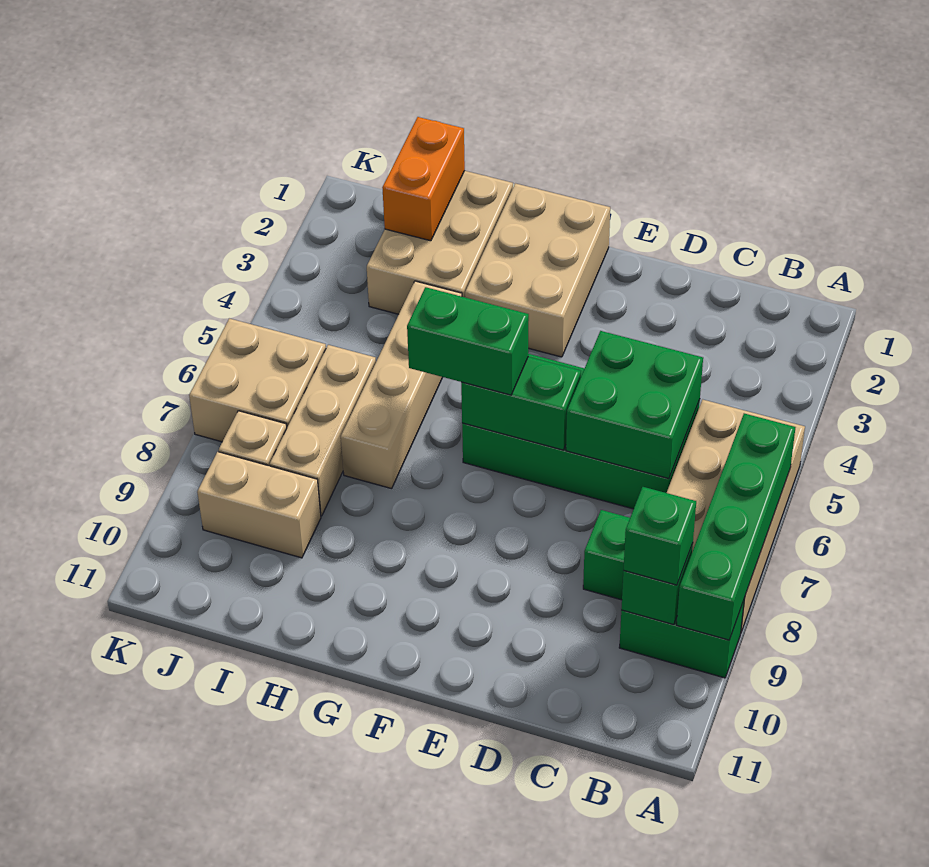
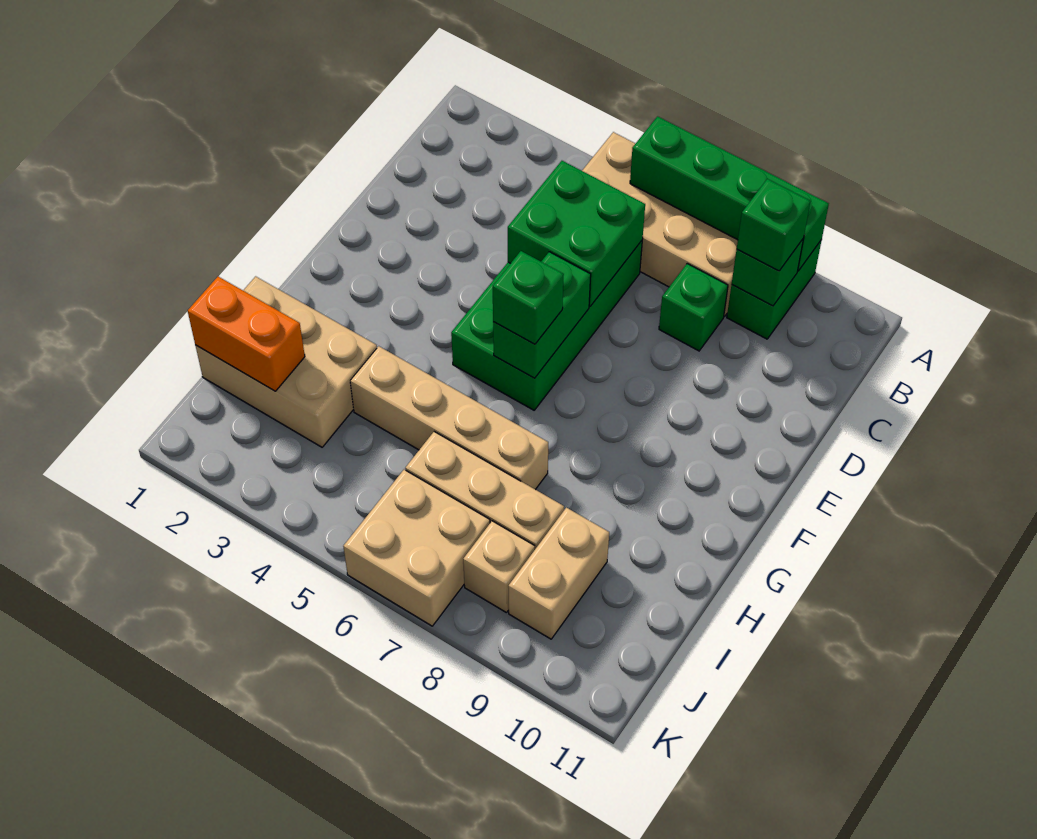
tan brick F1:G3 level 1 -> none
green brick F6:G6 level 3 -> green brick F6 level 3

